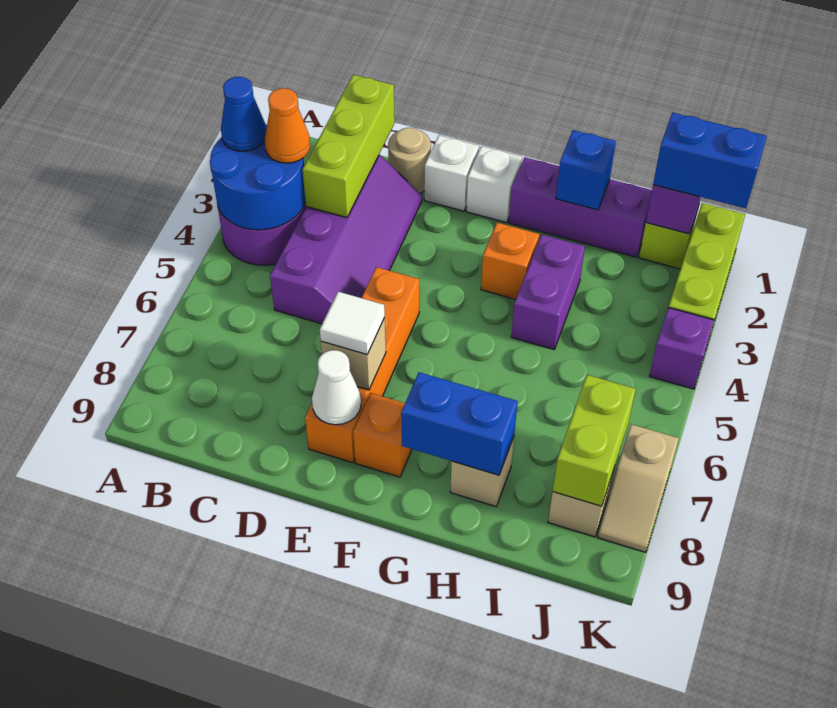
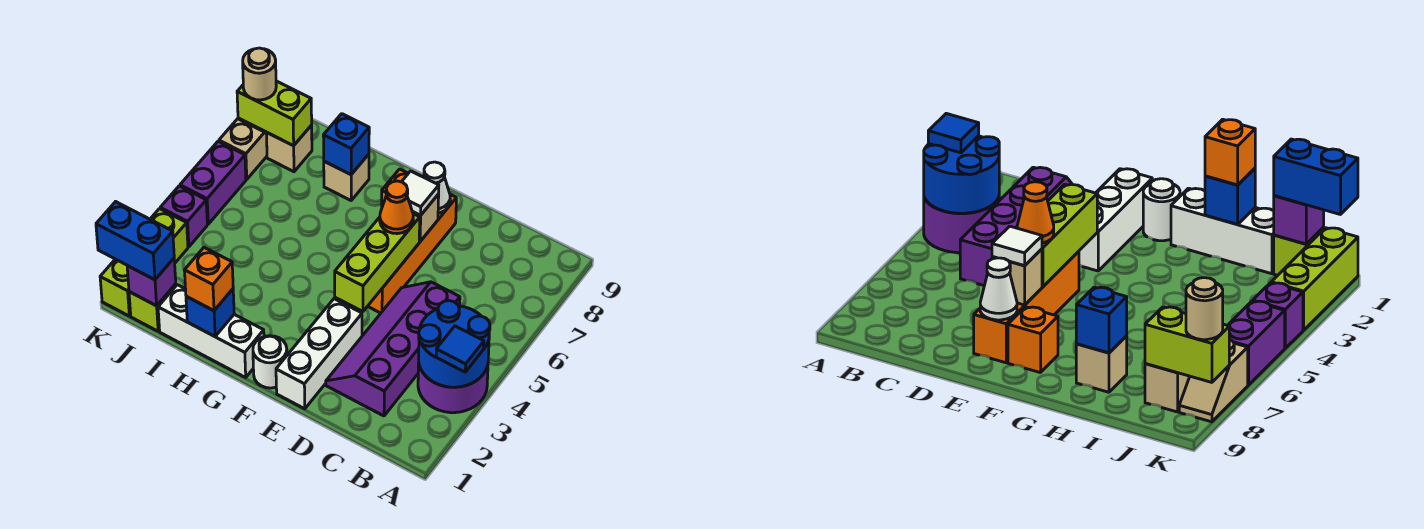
blue cone A3 level 3 -> blue tile A3 level 3
orange cone B3 level 3 -> orange cone E6 level 3
lime brick C1:C3 level 2 -> lime brick E4:E6 level 2
tan round brick D1 level 1 -> tan round brick K8 level 3
white brick E1 level 1 -> white brick E1:E3 level 1
white brick F1 level 1 -> white round brick F1 level 1
purple brick G1:I1 level 1 -> white brick G1:I1 level 1
orange brick G3 level 1 -> orange brick H1 level 3
blue brick G8:H8 level 2 -> blue brick H8 level 2
purple brick H3:H4 level 1 -> purple brick K5:K6 level 1
lime brick J7:J8 level 2 -> lime brick J8:K8 level 2

